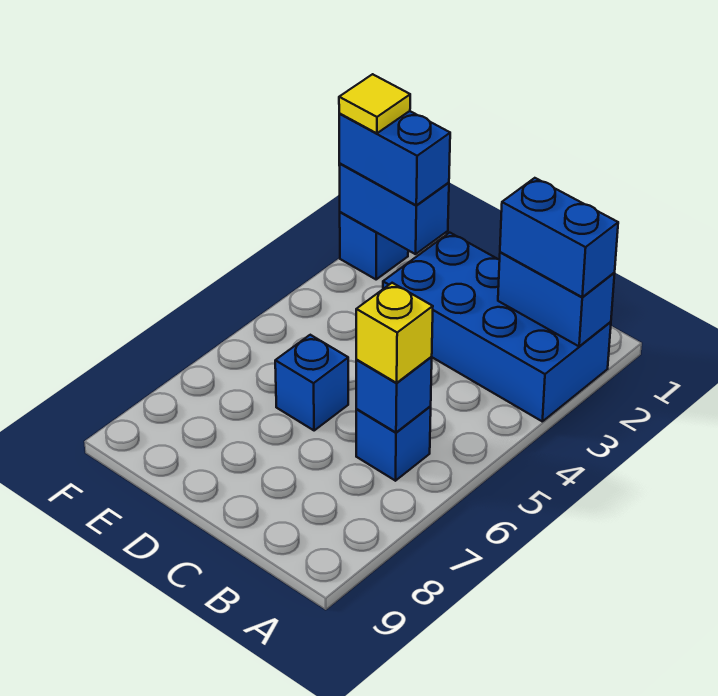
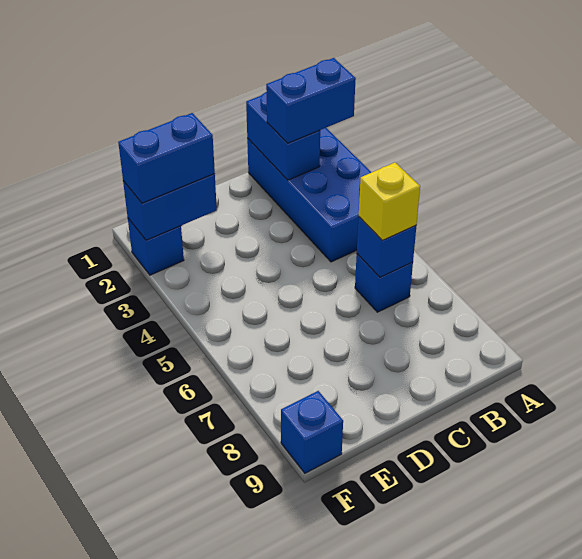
blue brick A2:D3 level 1 -> blue brick A1:B4 level 1
blue brick A2:B2 level 2 -> blue brick B1:B2 level 2
blue brick D6 level 1 -> blue brick F9 level 1
yellow tile F2 level 4 -> none

